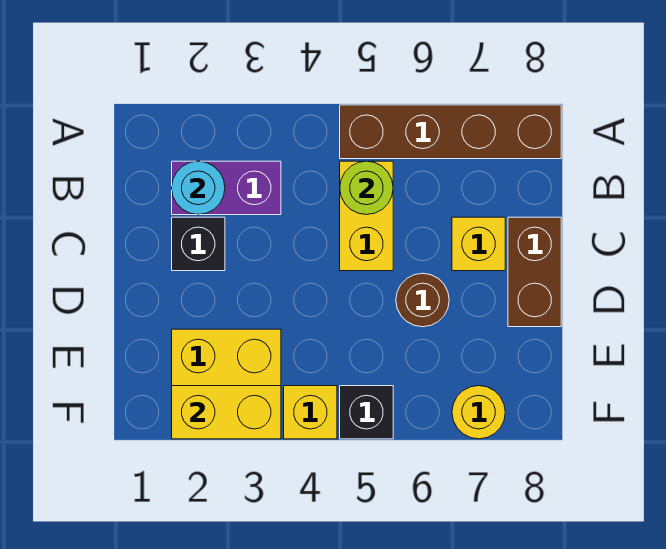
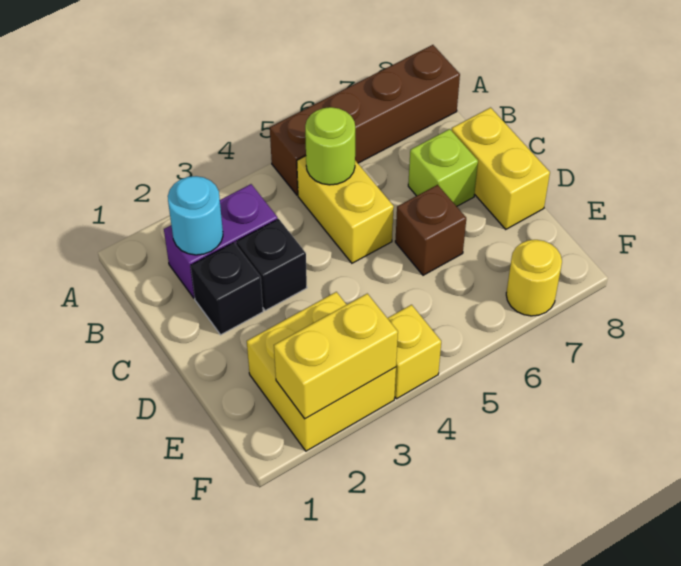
yellow brick C7 level 1 -> lime brick C7 level 1
brown brick C8:D8 level 1 -> yellow brick C8:D8 level 1
brown round brick D6 level 1 -> brown brick D6 level 1
black brick F5 level 1 -> black brick C3 level 1

